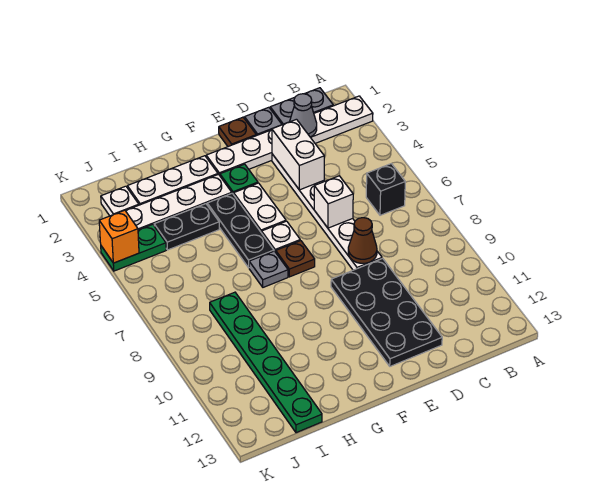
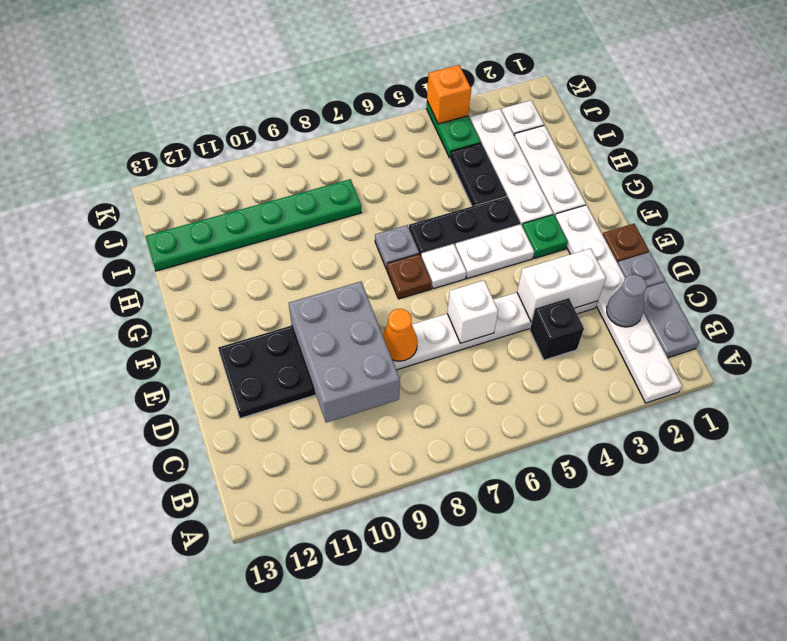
black brick B6 level 1 -> black brick C4 level 1
none -> grey brick C9:E10 level 2
brown cone D8 level 2 -> orange cone D8 level 2

